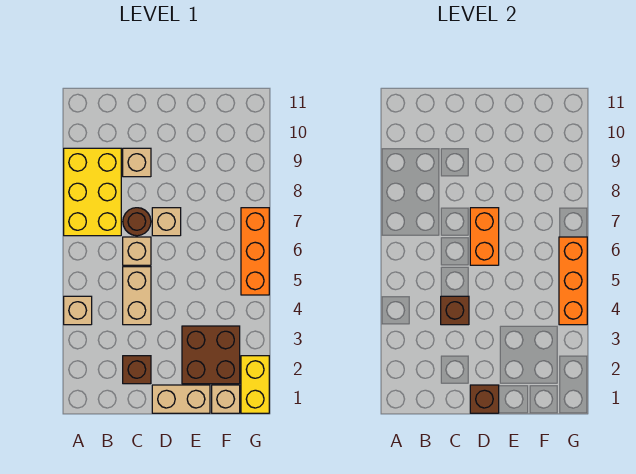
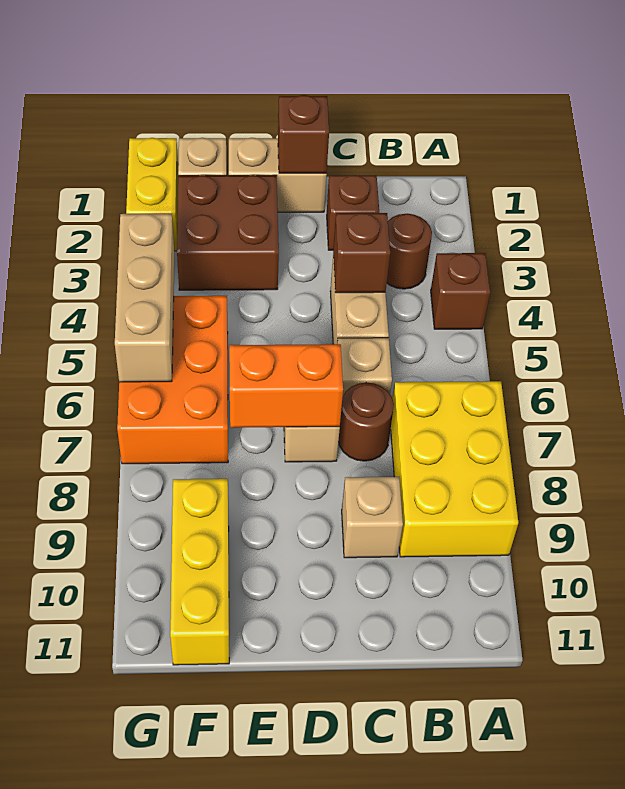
tan brick A4 level 1 -> brown brick A4 level 1
none -> brown round brick B3 level 1
orange brick D6:D7 level 2 -> orange brick D7:E7 level 2
none -> yellow brick F9:F11 level 1
orange brick G4:G6 level 2 -> tan brick G4:G6 level 2
orange brick G5:G7 level 1 -> orange brick F5:G7 level 1

